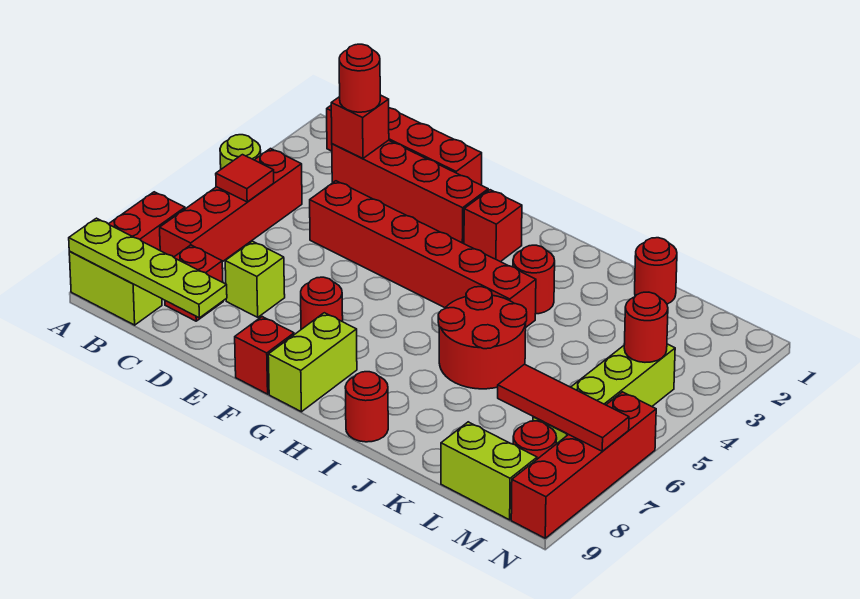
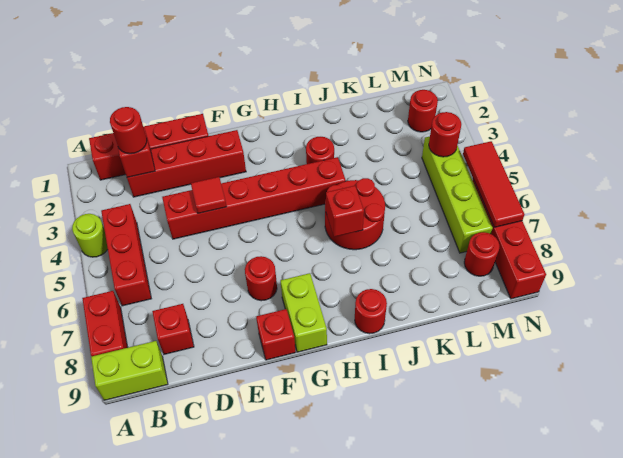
lime plate A9:D9 level 2 -> none
red brick B4:B7 level 1 -> red brick B4:B6 level 1
red tile B5 level 2 -> red tile E4 level 2
lime brick D7 level 1 -> none
red brick G2 level 1 -> red brick I6 level 2
red round brick K1 level 1 -> red round brick M2 level 1
red tile L7:N7 level 2 -> red tile N5:N7 level 2
lime brick L9:M9 level 1 -> none

